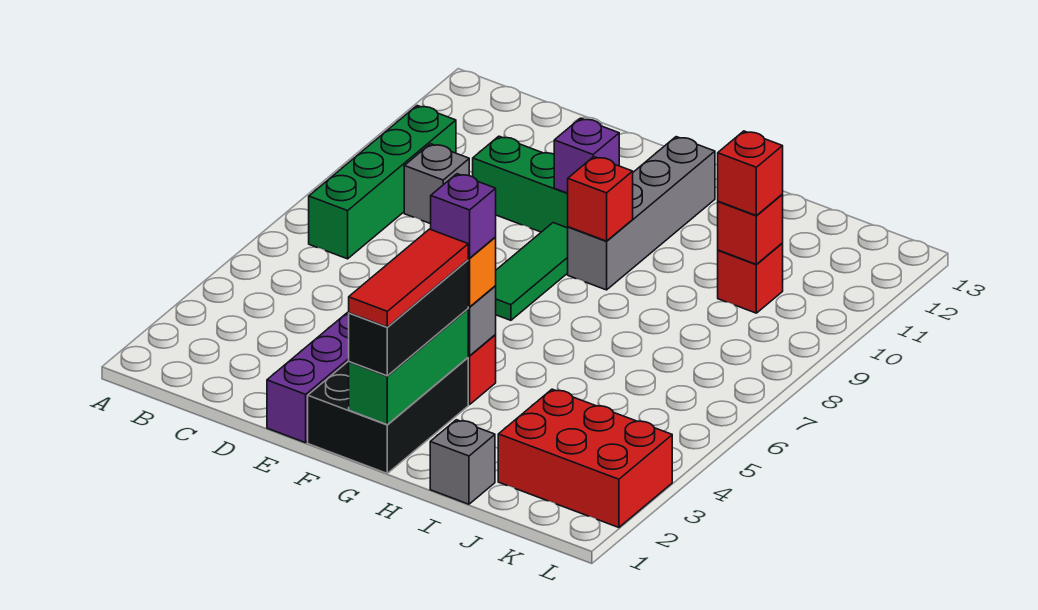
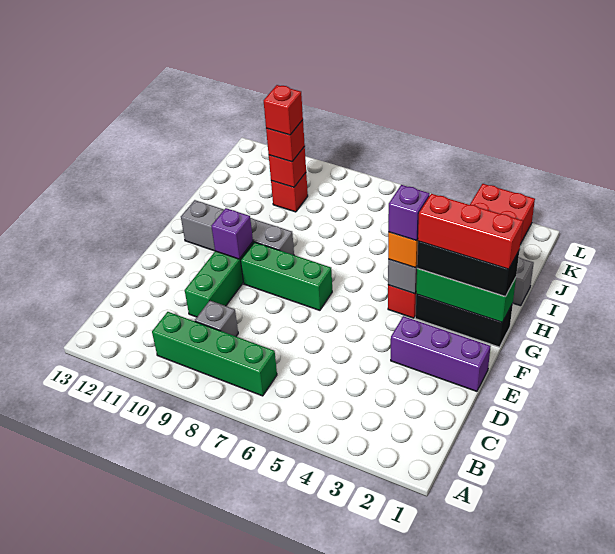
black brick F1:G3 level 1 -> black brick G1:G3 level 1
green tile F7:F9 level 1 -> green brick F7:F9 level 1
red tile G1:G3 level 4 -> red brick G1:G3 level 4
red brick G9 level 2 -> red brick J10 level 4

